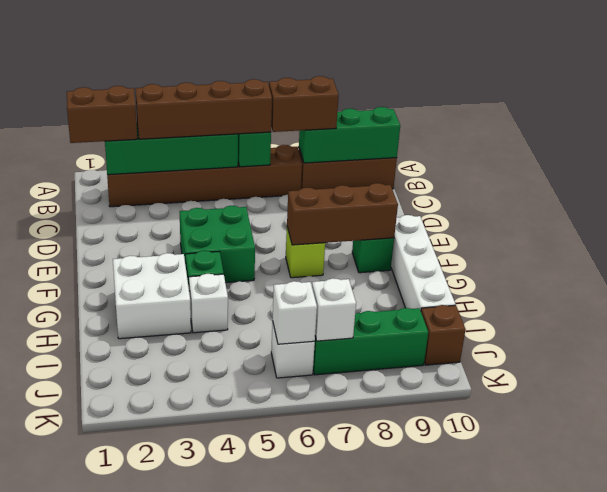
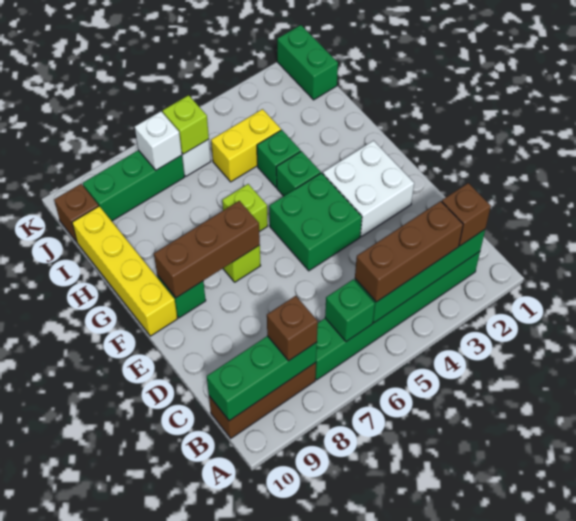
brown brick B1:B2 level 3 -> brown brick B2 level 3
brown brick B2:B7 level 1 -> green brick B2:B7 level 1
brown brick B3:B6 level 3 -> brown brick B3:B5 level 3
brown brick B7:B8 level 3 -> brown brick B8 level 3
white brick F10:I10 level 1 -> yellow brick F10:I10 level 1
white brick G2:H3 level 1 -> white brick E2:F3 level 1
none -> lime brick G6 level 1
white brick H4 level 1 -> green brick H4 level 1
none -> yellow brick I4:I5 level 1
none -> green brick J1:K1 level 1
white brick J6 level 2 -> lime brick J6 level 2

